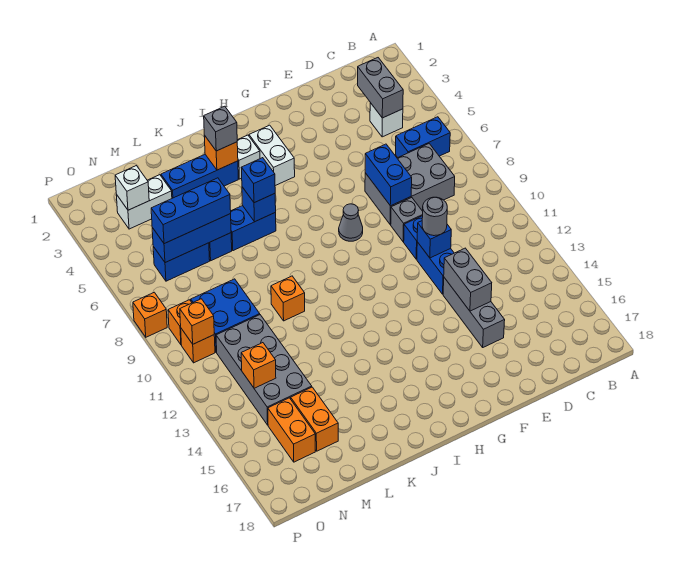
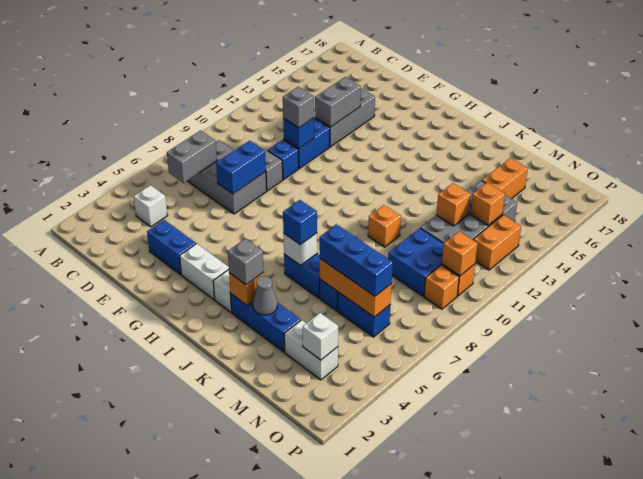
blue brick B6:C6 level 1 -> blue brick E3:F3 level 1
grey brick C3:C4 level 2 -> grey brick C6:C7 level 2
grey round brick E11 level 3 -> grey brick E11 level 3
grey cone G8 level 1 -> grey cone K3 level 2
white brick H3:H4 level 1 -> white brick G3:H3 level 1
blue brick J6 level 2 -> white brick J6 level 2
blue brick L6:N6 level 2 -> orange brick L6:N6 level 2
orange brick N15:N16 level 1 -> orange brick O12:O13 level 1
orange brick P8 level 1 -> orange brick M12 level 2

